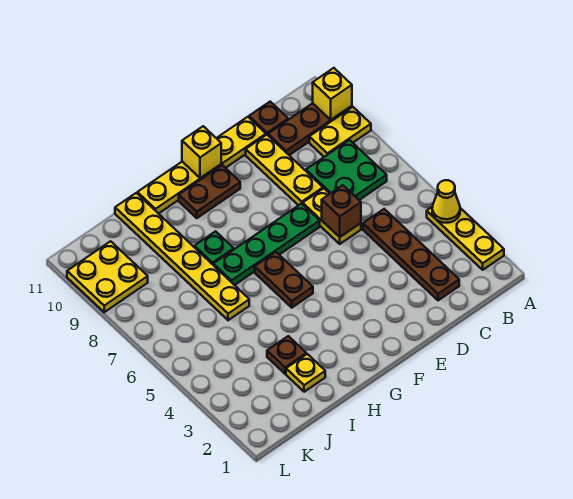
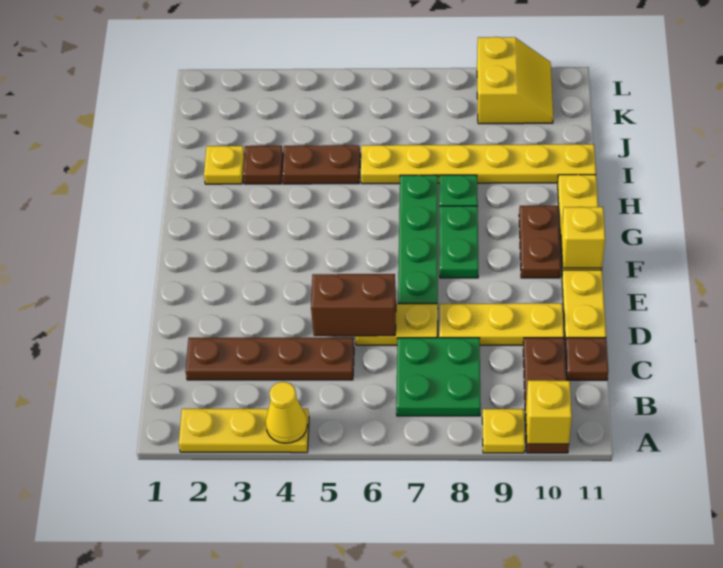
yellow plate A9:B9 level 1 -> yellow plate A9 level 1
brown brick D6 level 2 -> brown brick D5:D6 level 2
none -> green plate F8:G8 level 1
brown plate G5:G6 level 1 -> brown plate I4:I5 level 1
yellow plate K9:L10 level 1 -> yellow slope K9:L10 level 1 top 9

